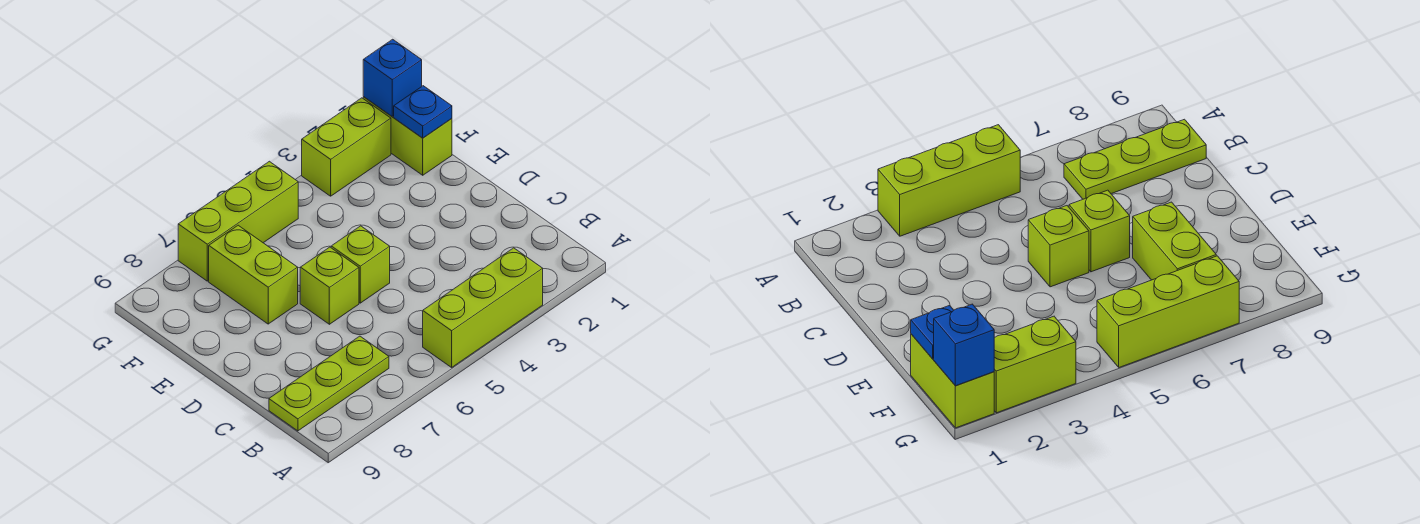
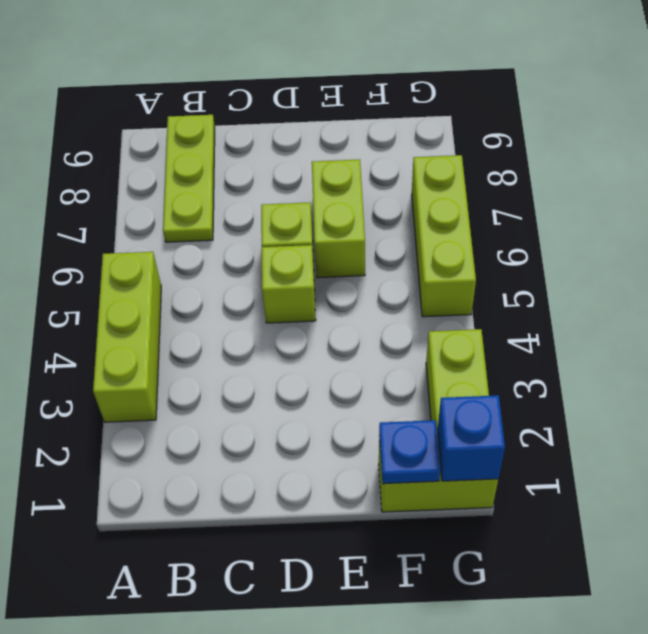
lime brick E7:F7 level 1 -> lime brick E6:E7 level 1

